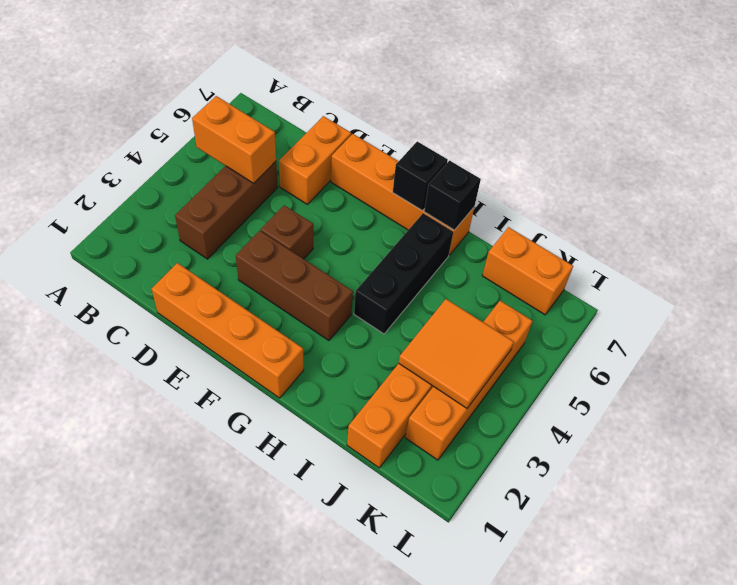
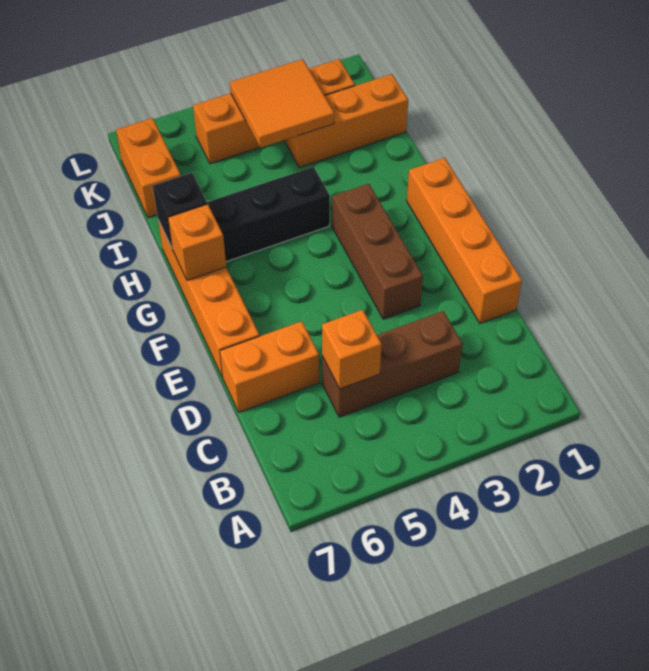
orange brick B5:C5 level 2 -> orange brick C5 level 2
brown brick E4 level 1 -> none
black brick G7 level 2 -> orange brick G7 level 2

